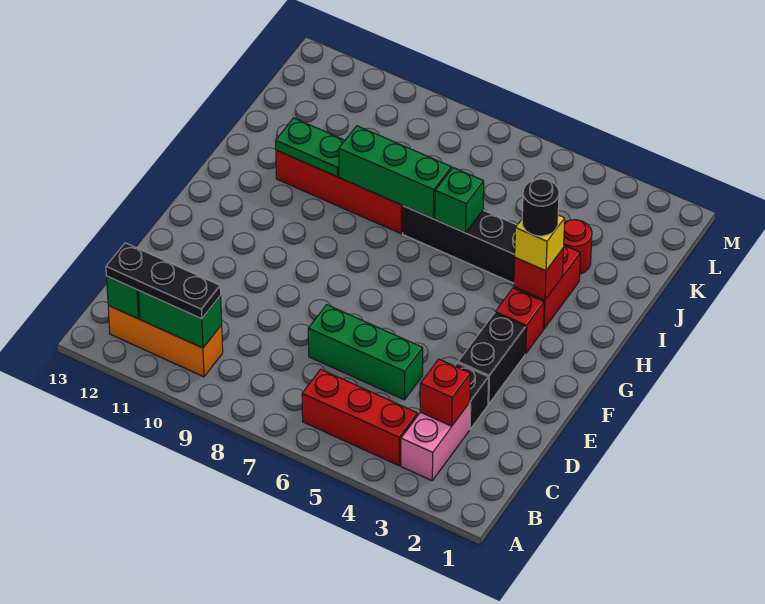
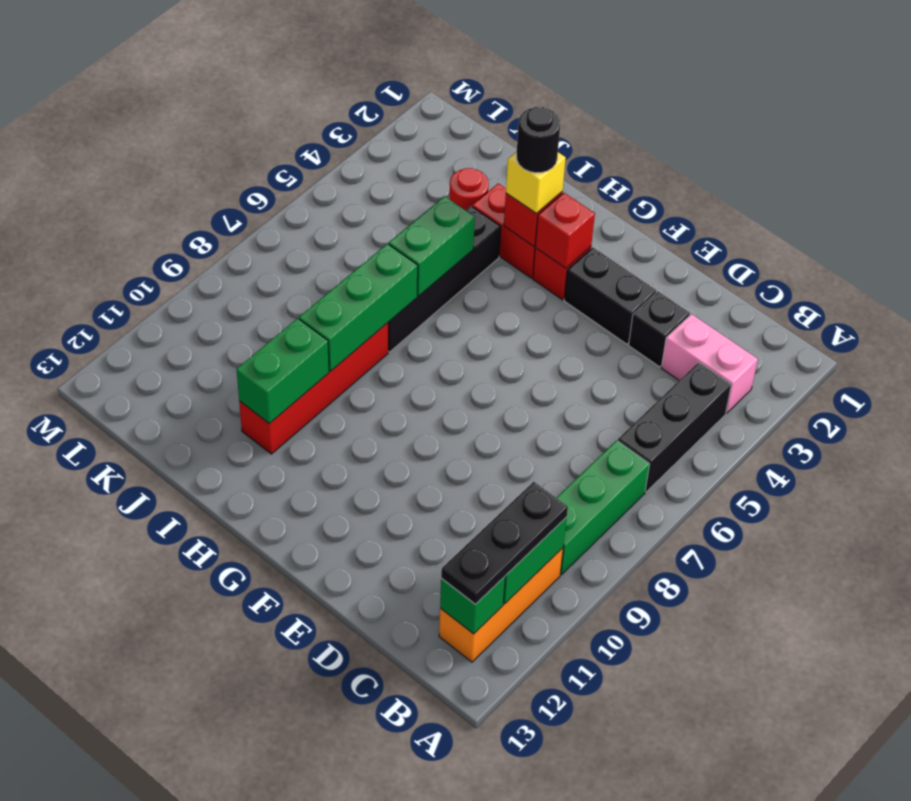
red brick B4:B6 level 1 -> black brick B4:B6 level 1
red brick C3 level 2 -> red brick G3 level 2
green brick D5:D7 level 1 -> green brick B7:B9 level 1
green brick I6 level 2 -> green brick I5:I6 level 2
green plate I10:I11 level 2 -> green brick I10:I11 level 2

